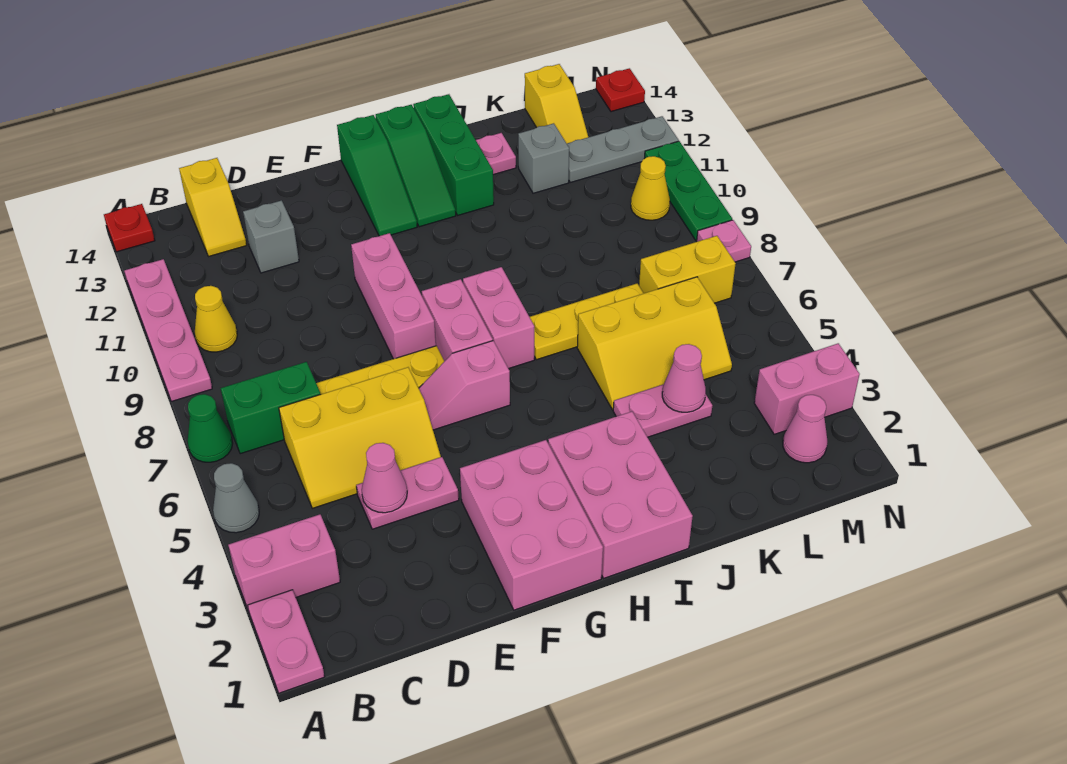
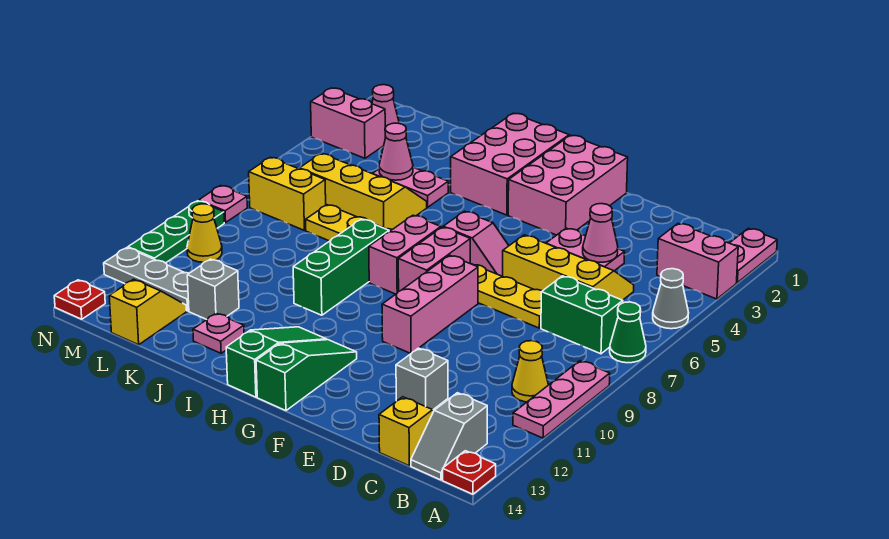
pink plate A9:A12 level 1 -> pink plate A9:A11 level 1
none -> grey slope B13:B14 level 1 top 13
green brick I12:I14 level 1 -> green brick I8:I10 level 1

